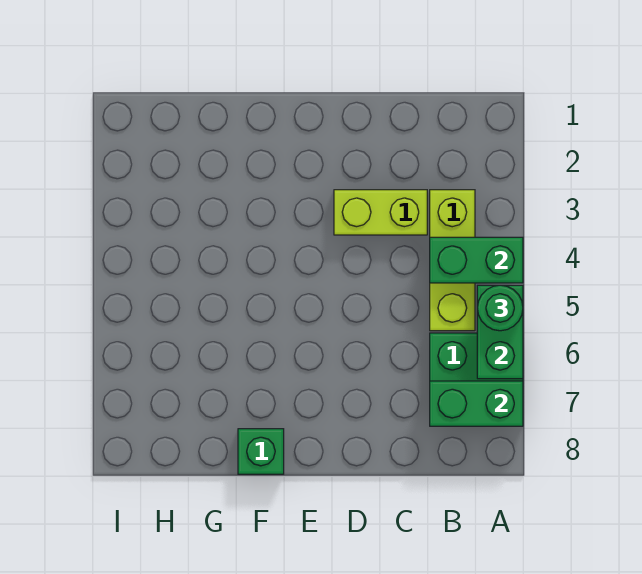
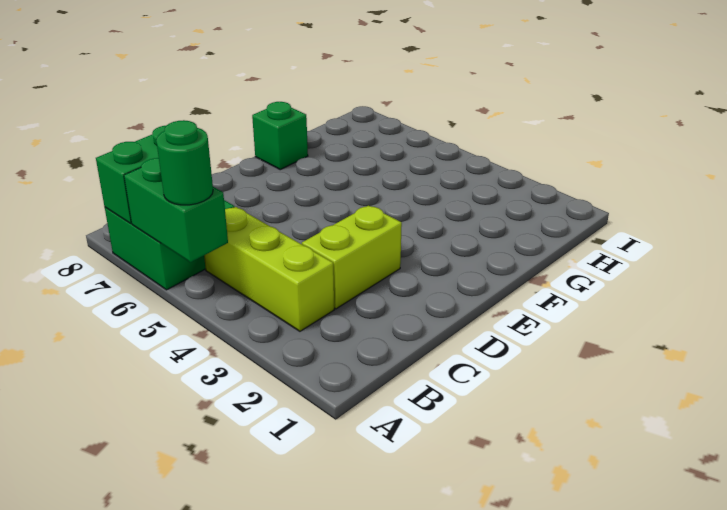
green brick A4:B4 level 2 -> none

